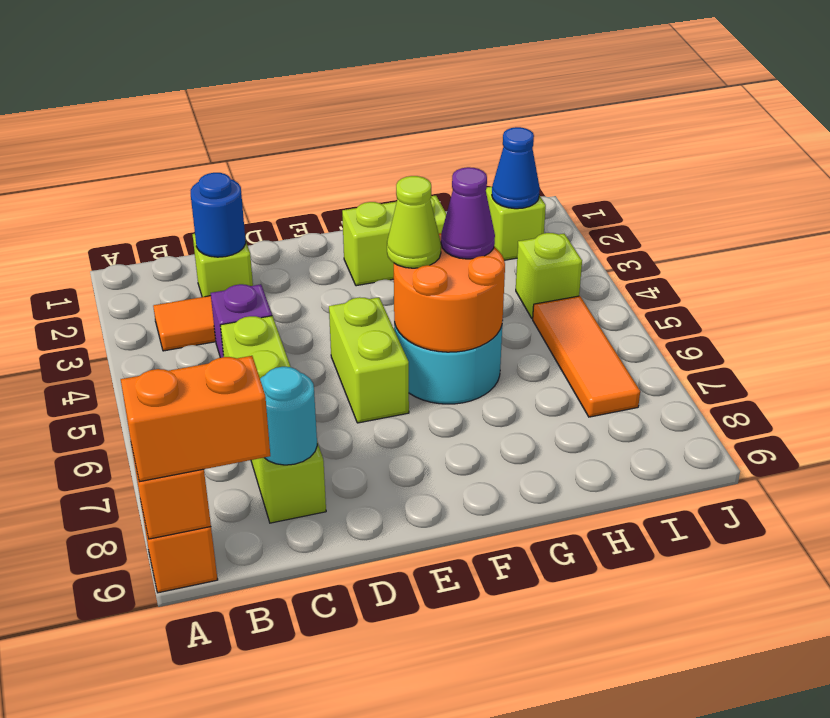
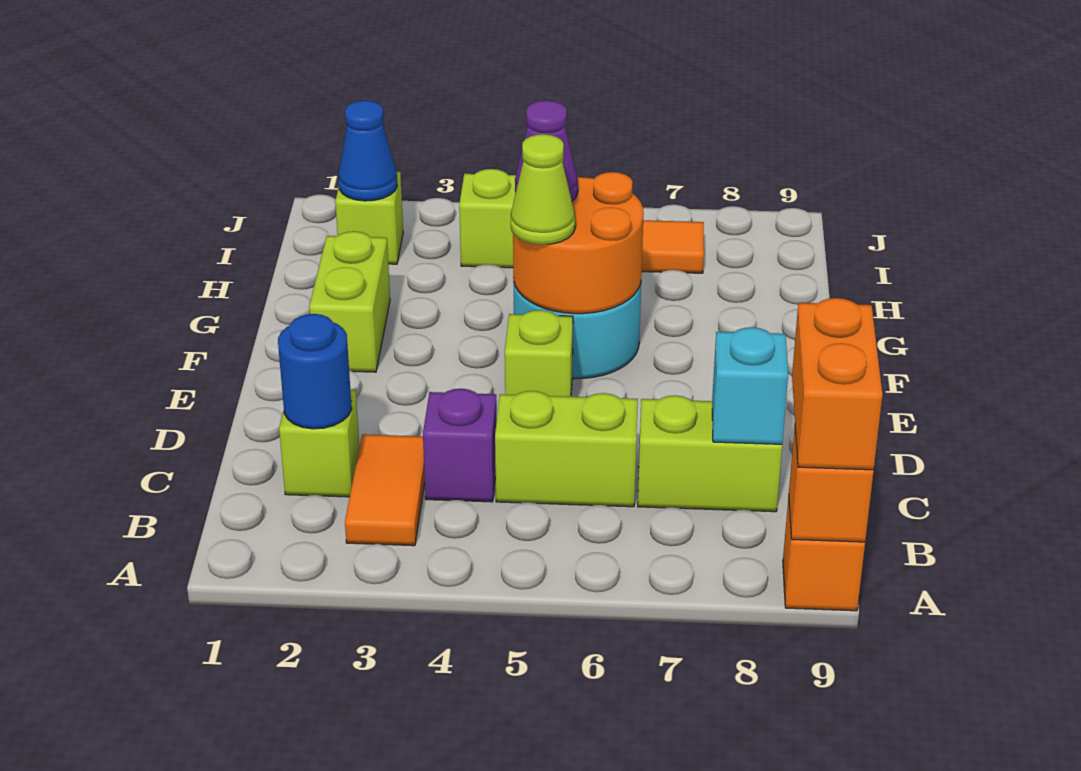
cyan round brick C8 level 2 -> cyan brick C8 level 2
lime brick E5:E6 level 1 -> lime brick E5 level 1

